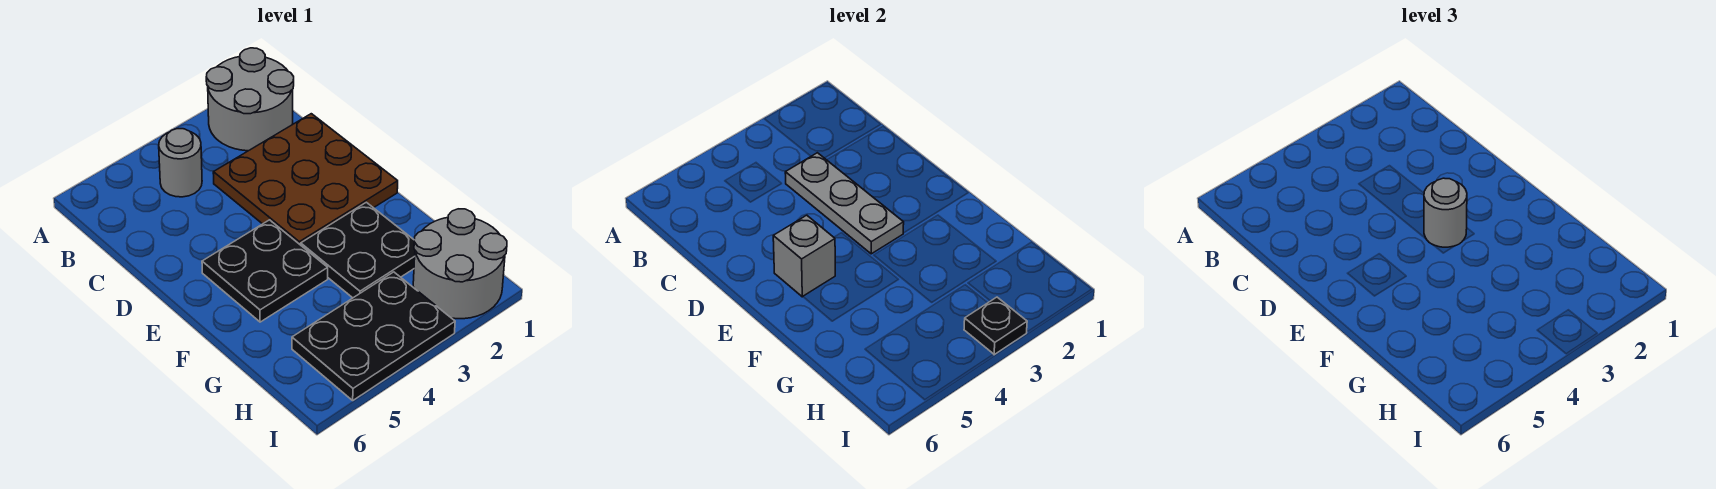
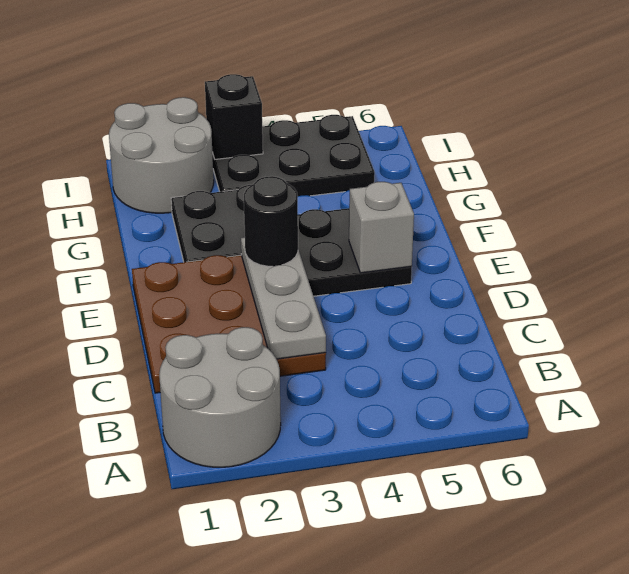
grey round brick B4 level 1 -> none
grey round brick E3 level 3 -> black round brick E3 level 3
black plate I3 level 2 -> black brick I3 level 2

